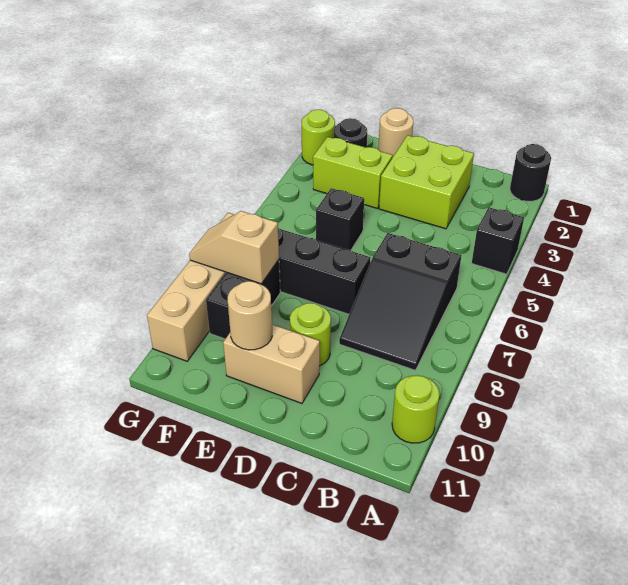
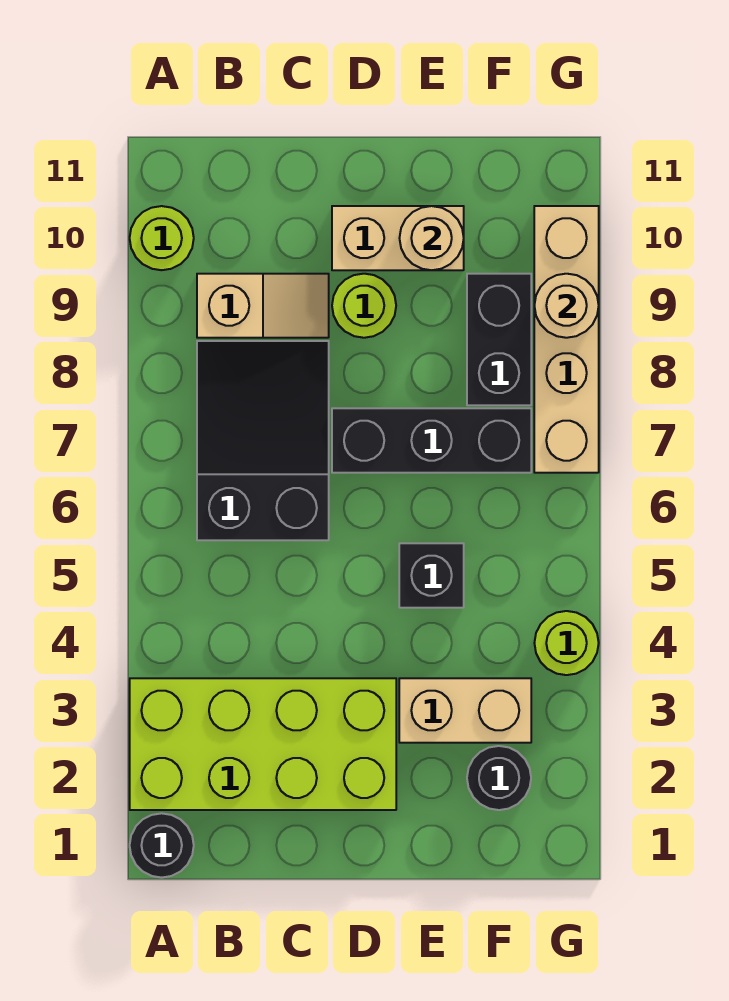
black brick A4 level 1 -> none
lime brick C2:D3 level 1 -> lime brick A2:D3 level 1
tan round brick E1 level 1 -> tan round brick G9 level 2
lime brick E3:F3 level 1 -> tan brick E3:F3 level 1
tan slope F8:G8 level 2 top F -> tan slope B9:C9 level 1 top B
lime round brick G2 level 1 -> lime round brick G4 level 1

